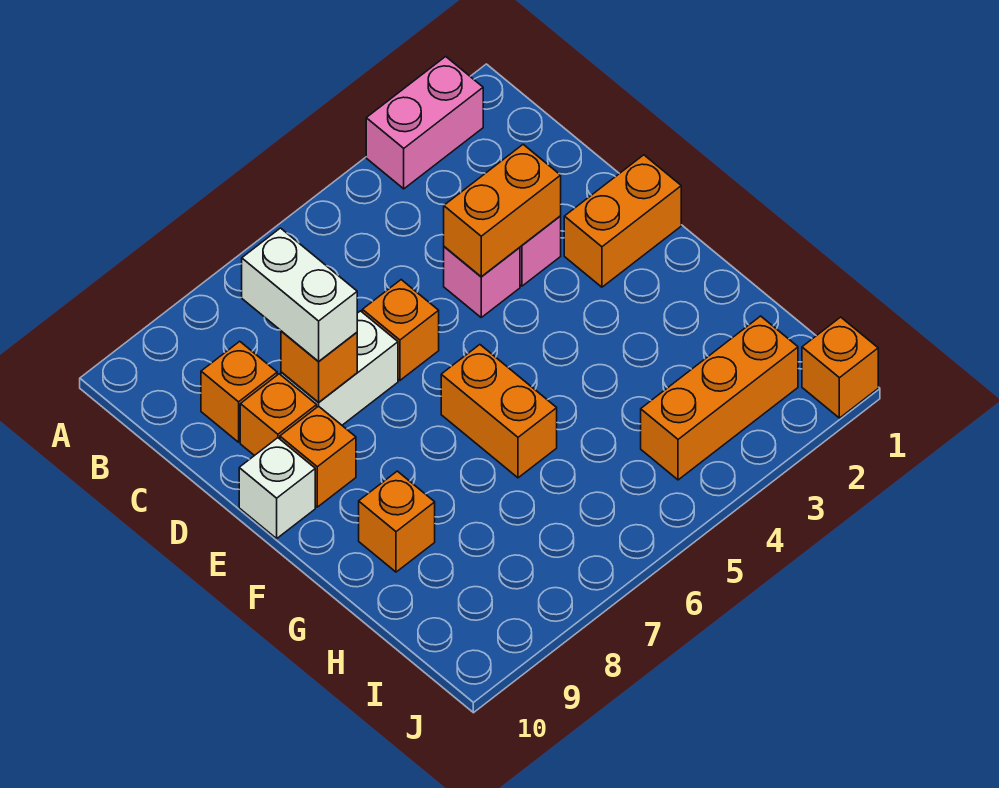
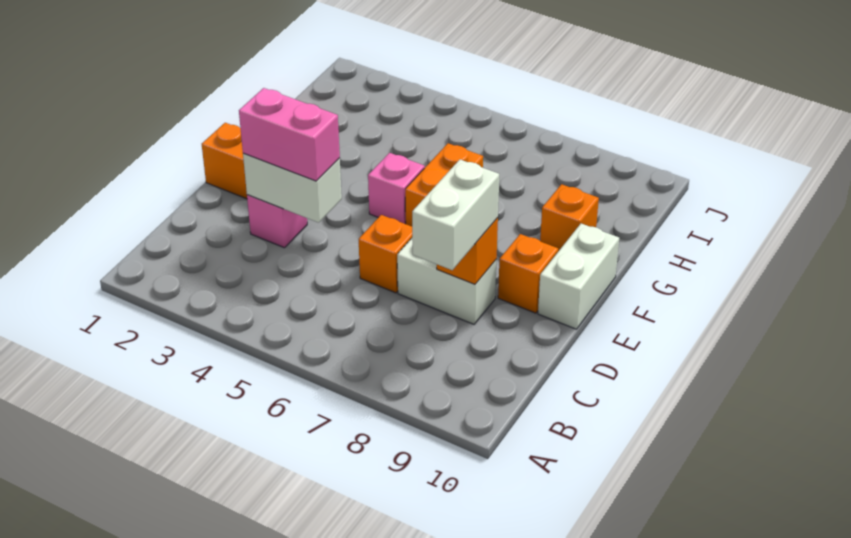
pink brick A2:A3 level 1 -> pink brick D3:D4 level 3
orange brick C9 level 1 -> none
orange brick D3:D4 level 2 -> white brick D3:D4 level 2
pink brick D4 level 1 -> pink brick F5 level 1
orange brick D9 level 1 -> none
white brick E10 level 1 -> white brick E10:F10 level 1
orange brick I2:I4 level 1 -> none
orange brick J1 level 1 -> none

